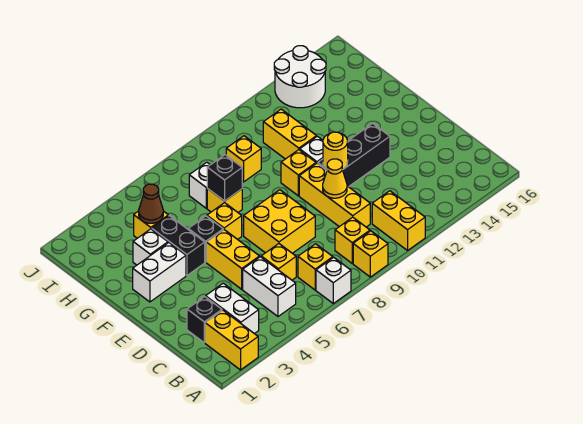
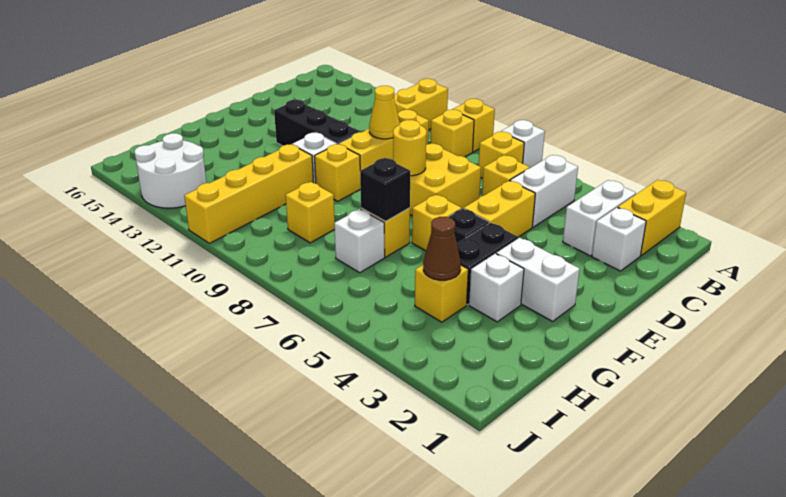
black brick C2 level 1 -> white brick C2 level 1
yellow round brick E11 level 2 -> yellow round brick E8 level 2
yellow brick G11:H11 level 1 -> yellow brick G11:J11 level 1

